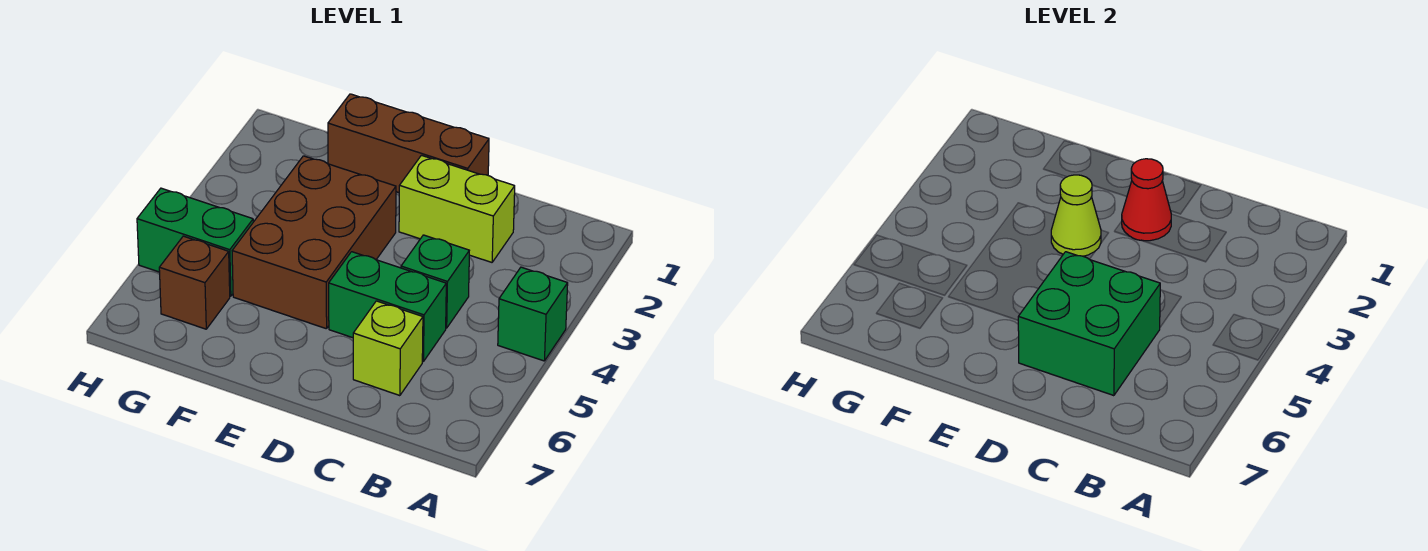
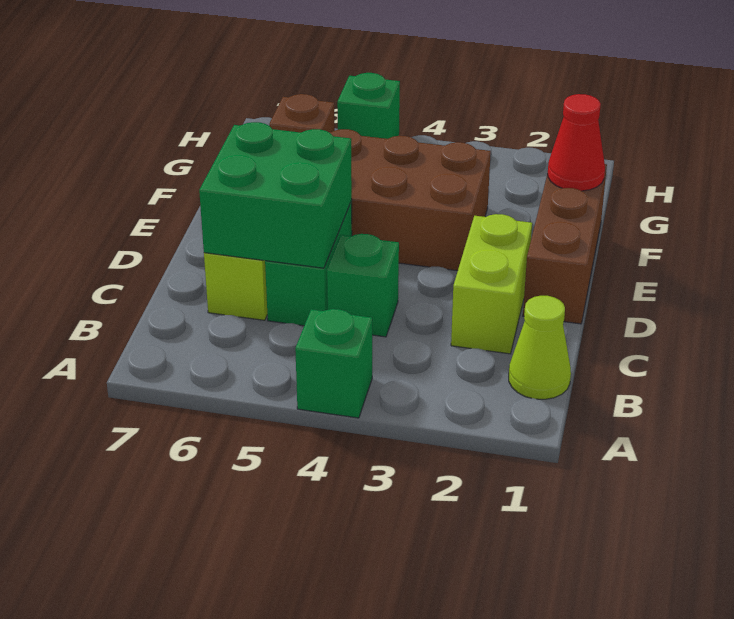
red cone D2 level 2 -> red cone F1 level 2
lime cone E3 level 2 -> lime cone B1 level 1
green brick G5:H5 level 1 -> green brick H5 level 1

